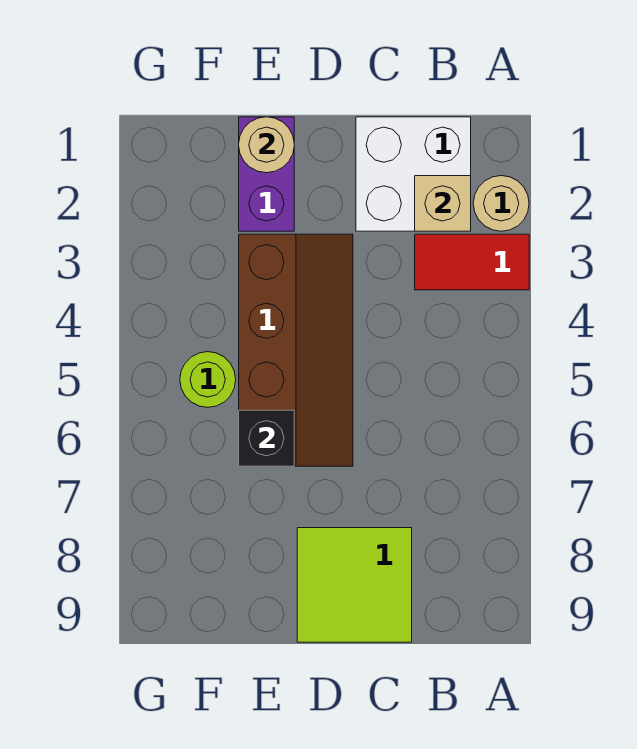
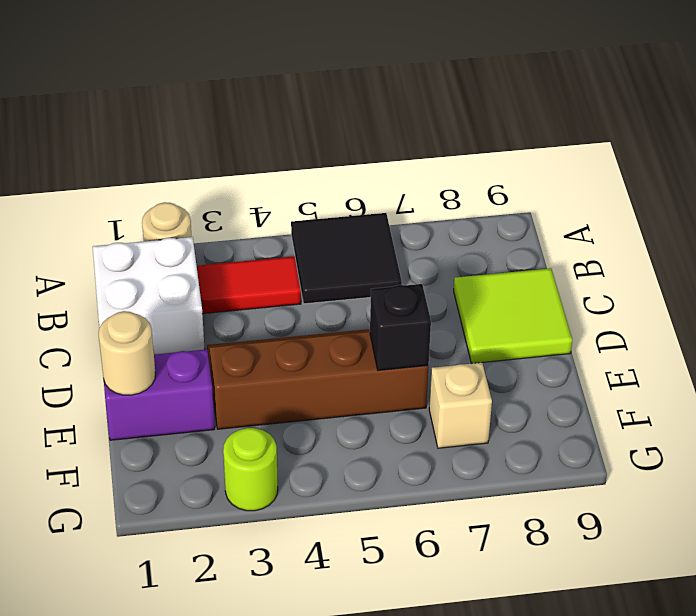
red tile A3:B3 level 1 -> red tile B3:B4 level 1
none -> black tile A5:B6 level 1
tan brick B2 level 2 -> tan brick F7 level 1
lime round brick F5 level 1 -> lime round brick G3 level 1

